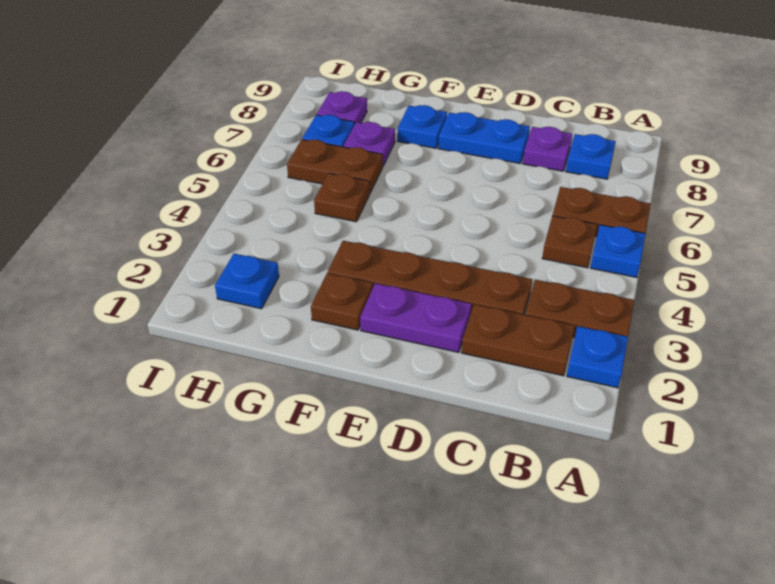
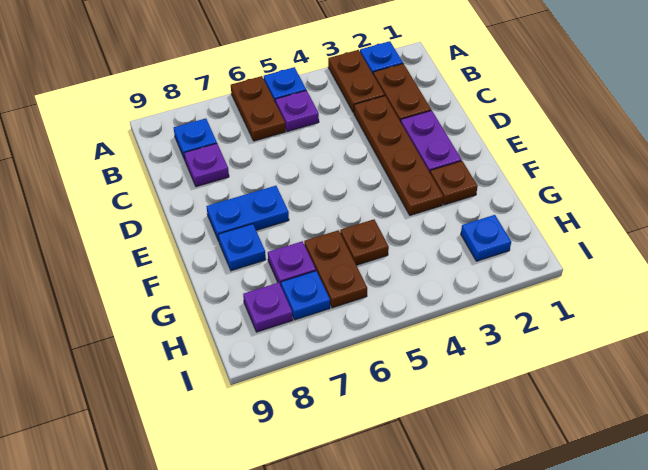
brown plate B5 level 1 -> purple plate B5 level 1
blue plate D8:E8 level 1 -> blue plate E7:E8 level 1

